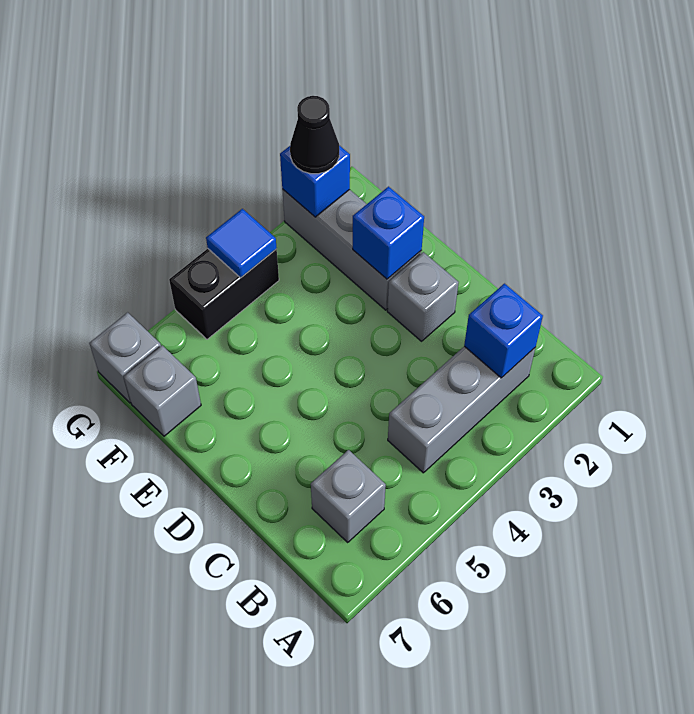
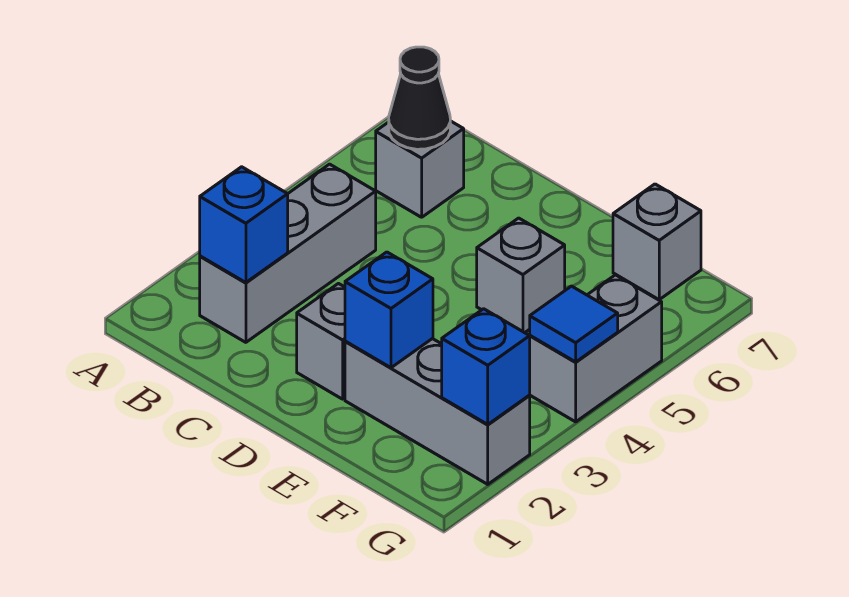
black cone G2 level 3 -> black cone B6 level 2
black brick G4:G5 level 1 -> grey brick G4:G5 level 1
grey brick G7 level 1 -> grey brick E5 level 1

